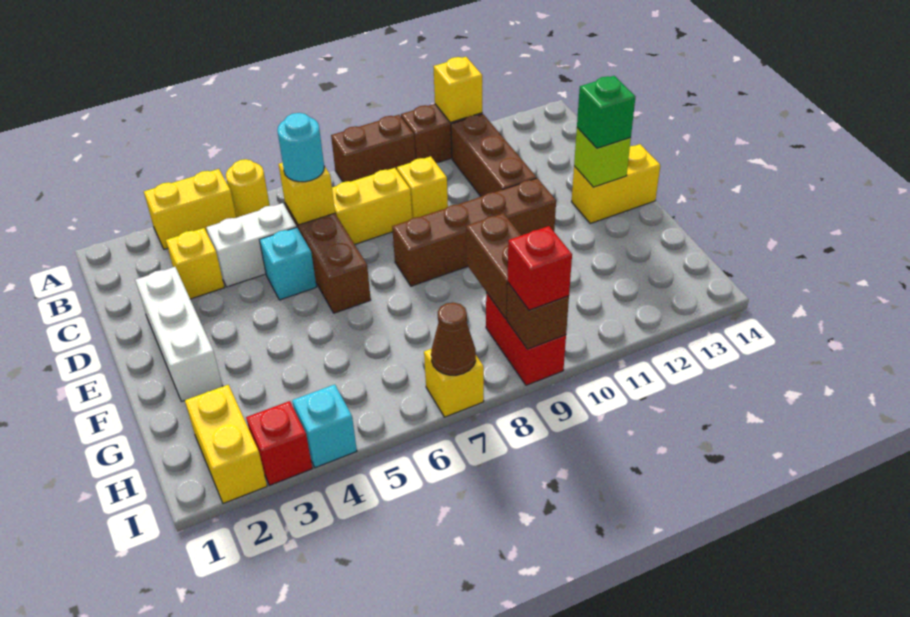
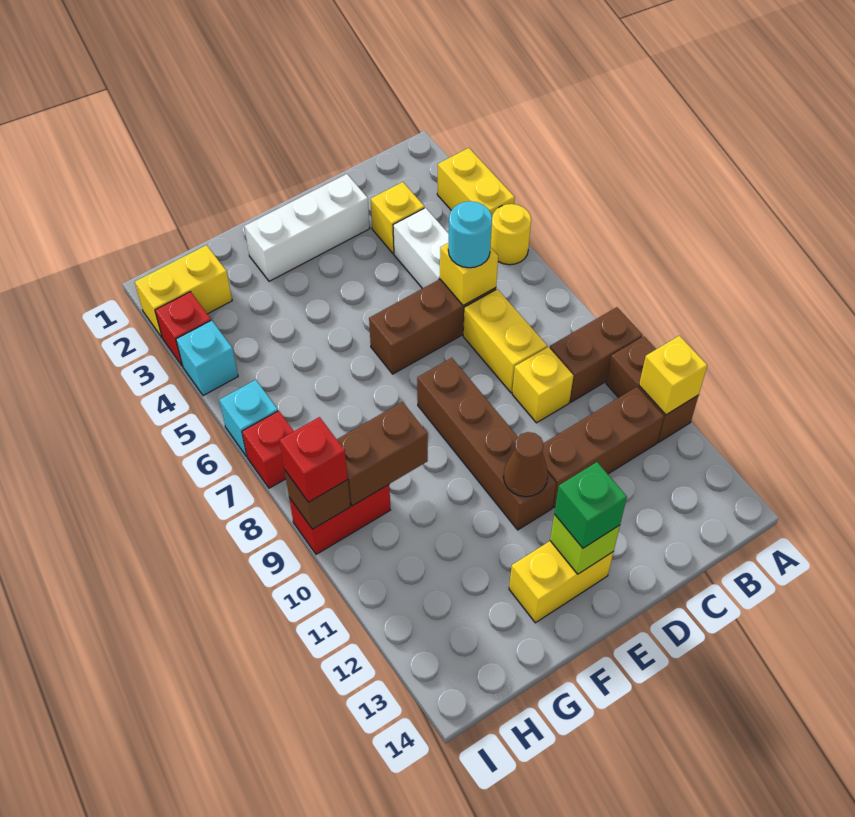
brown brick A8:A9 level 1 -> brown brick A9:B9 level 1
cyan brick D5 level 1 -> cyan brick I6 level 1
yellow brick E13:E14 level 1 -> yellow brick E13:F13 level 1
yellow brick I7 level 1 -> red brick I7 level 1
brown cone I7 level 2 -> brown cone E11 level 2

